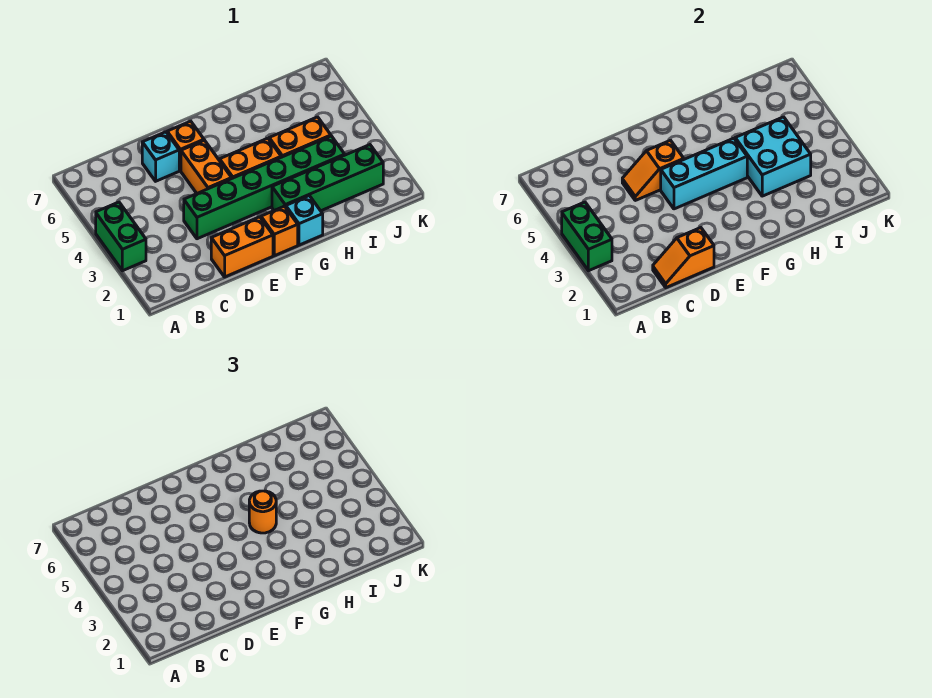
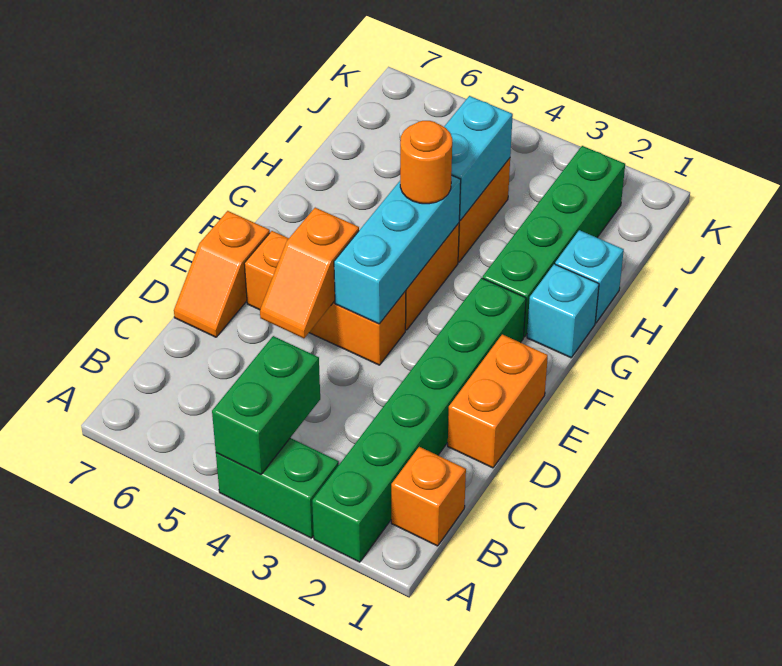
green brick A3:A4 level 2 -> green brick A4:B4 level 2
orange slope C1:D1 level 2 top D -> orange slope D7:E7 level 1 top E
green brick D3:I3 level 1 -> green brick A2:F2 level 1
cyan brick D6 level 1 -> cyan brick H1 level 1
orange brick F1 level 1 -> orange brick B1 level 1
cyan brick H3:I4 level 2 -> cyan brick H4:I4 level 2

